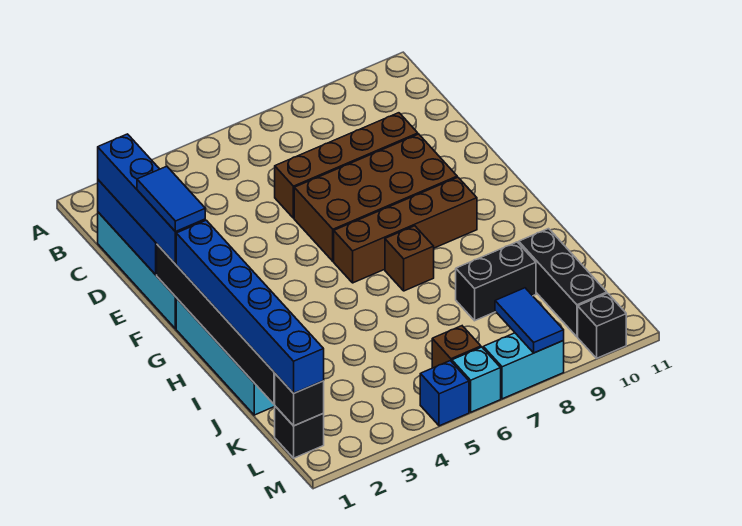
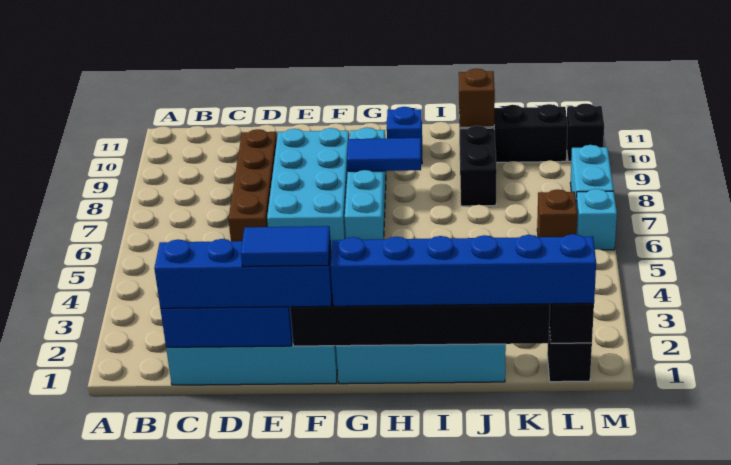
brown brick E6:F9 level 1 -> cyan brick E6:F9 level 1
brown brick G6:G9 level 1 -> cyan brick G6:G9 level 1
brown brick H7 level 1 -> brown brick J10 level 2
blue tile L8:M8 level 2 -> blue tile G8:H8 level 2
blue brick M5 level 1 -> blue brick H10 level 1

